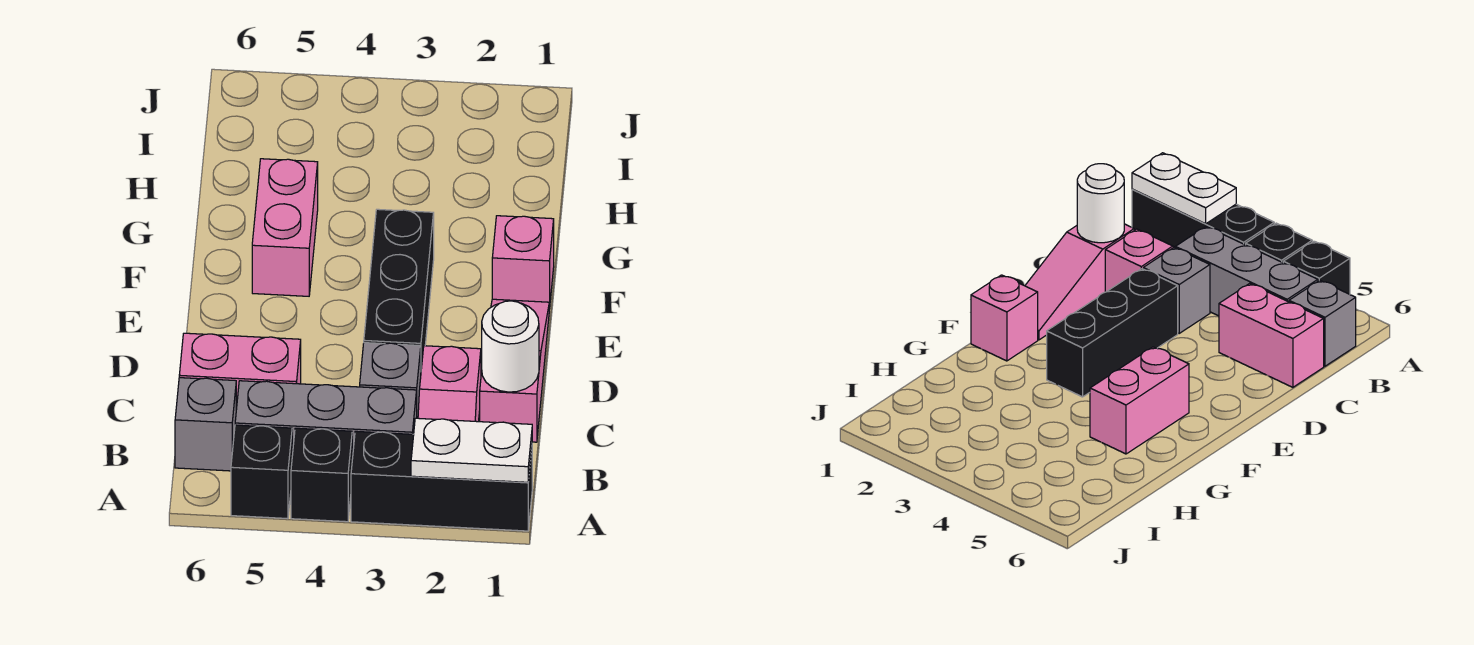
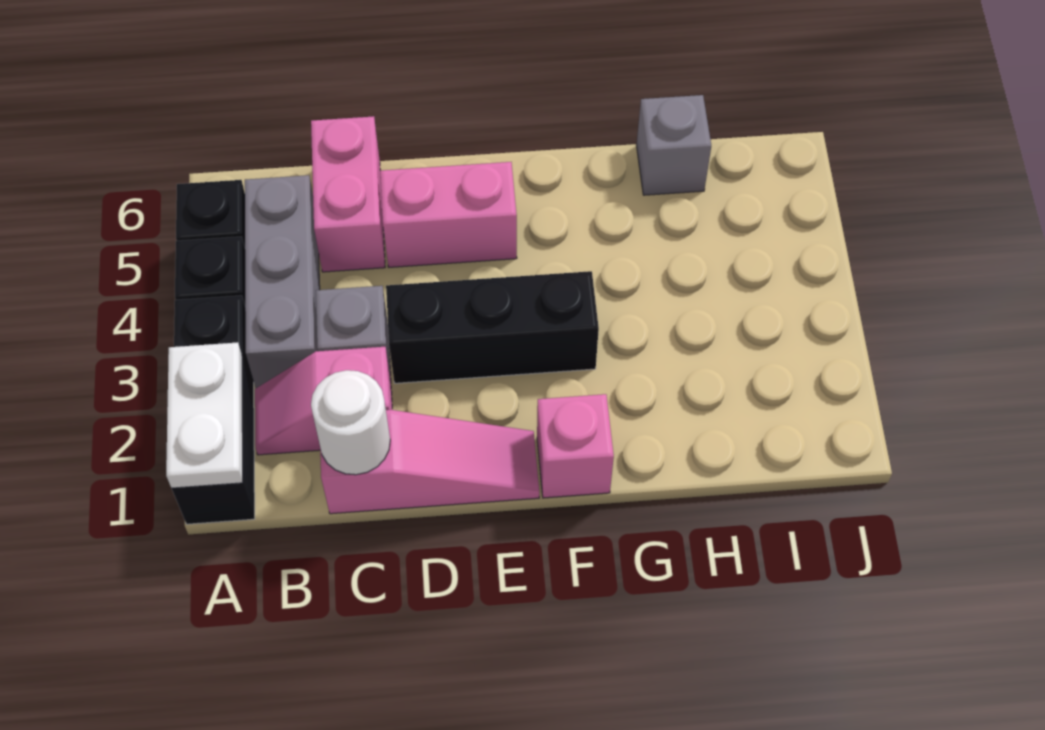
grey brick B6 level 1 -> grey brick H6 level 1
pink brick F5:G5 level 1 -> pink brick D5:E5 level 1

